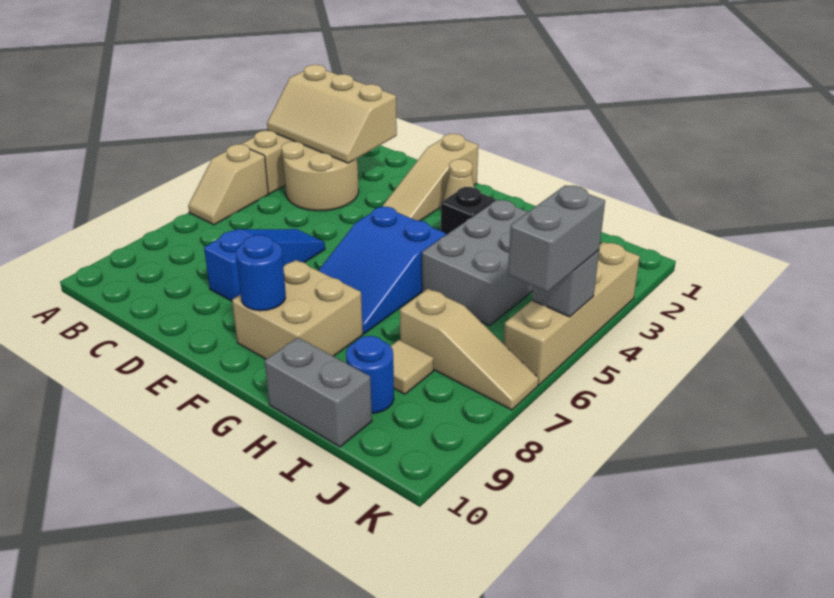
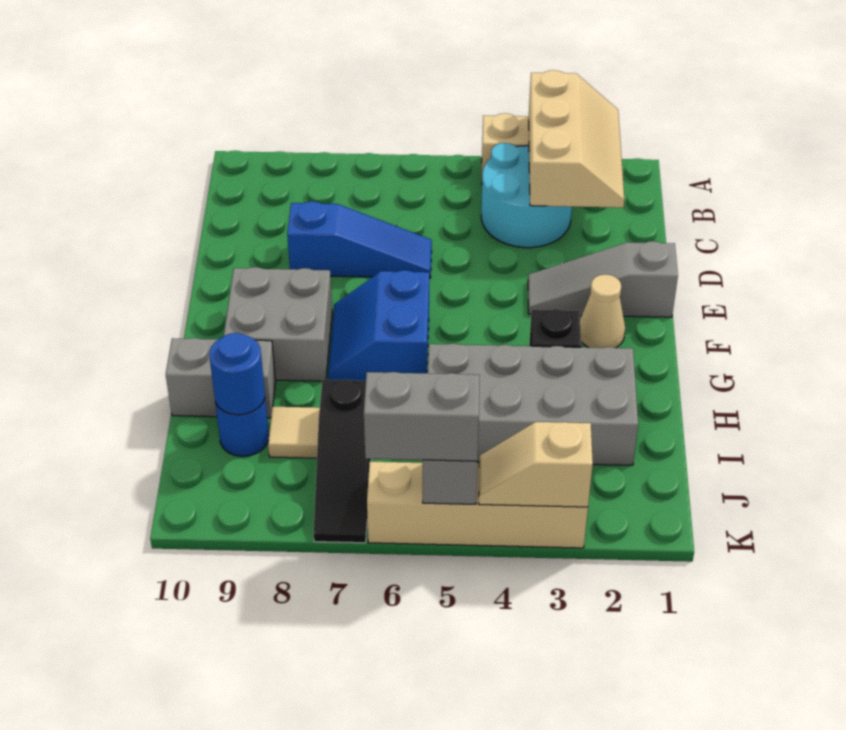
tan slope A2:C3 level 2 top 2 -> tan slope A2:C3 level 2 top 3
tan slope A5:A6 level 1 top 5 -> tan slope K3:K4 level 2 top 3
tan round brick B3:C4 level 1 -> cyan round brick B3:C4 level 1
tan slope E1:E3 level 1 top 1 -> grey slope E1:E3 level 1 top 1
blue slope F5:G7 level 1 top 5 -> blue slope F6:G7 level 1 top 6
tan brick F8:G9 level 1 -> grey brick F8:G9 level 1
blue round brick F9 level 2 -> blue round brick I9 level 2
grey brick H3:I5 level 1 -> grey brick H2:I5 level 1
grey brick H10:I10 level 1 -> grey brick H9:H10 level 1
tan slope I7:K7 level 1 top I -> black slope I7:K7 level 1 top I

